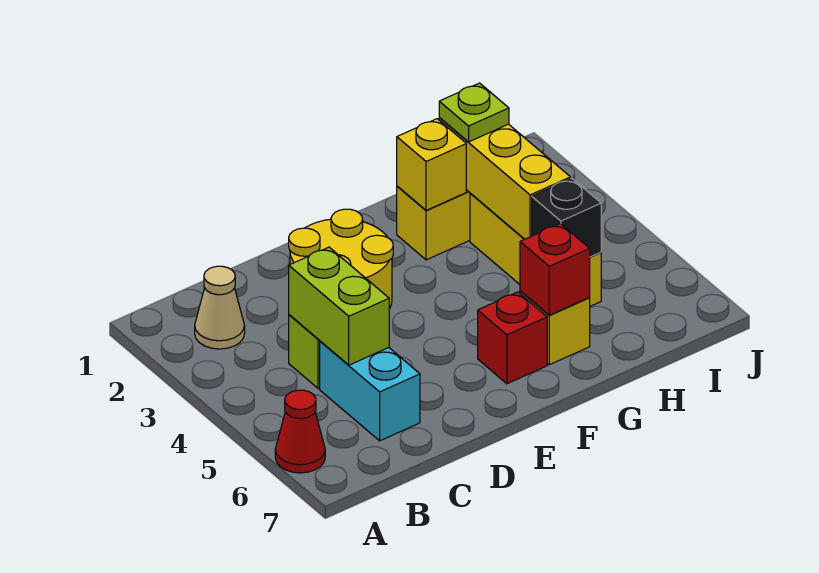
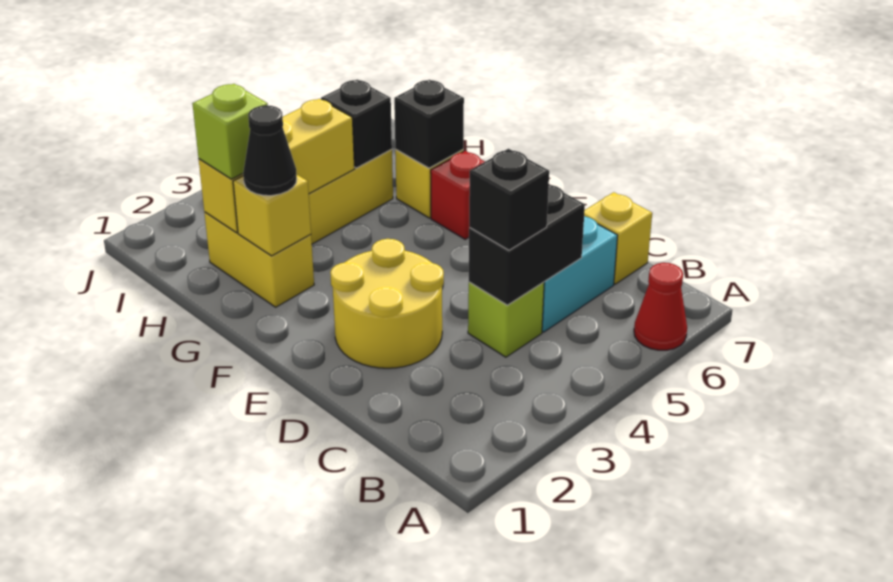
tan cone B2 level 1 -> none
lime brick C4:C5 level 2 -> black brick C4:C5 level 2
none -> black brick C4 level 3
none -> yellow brick C7 level 1
none -> black cone G2 level 3
red brick G6 level 2 -> black brick G6 level 2
lime plate H2 level 3 -> lime brick H2 level 3

